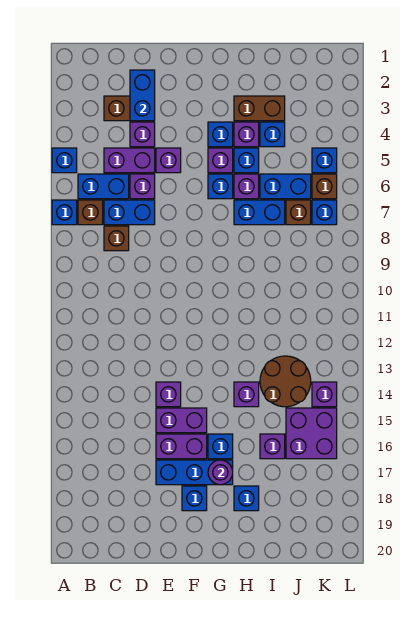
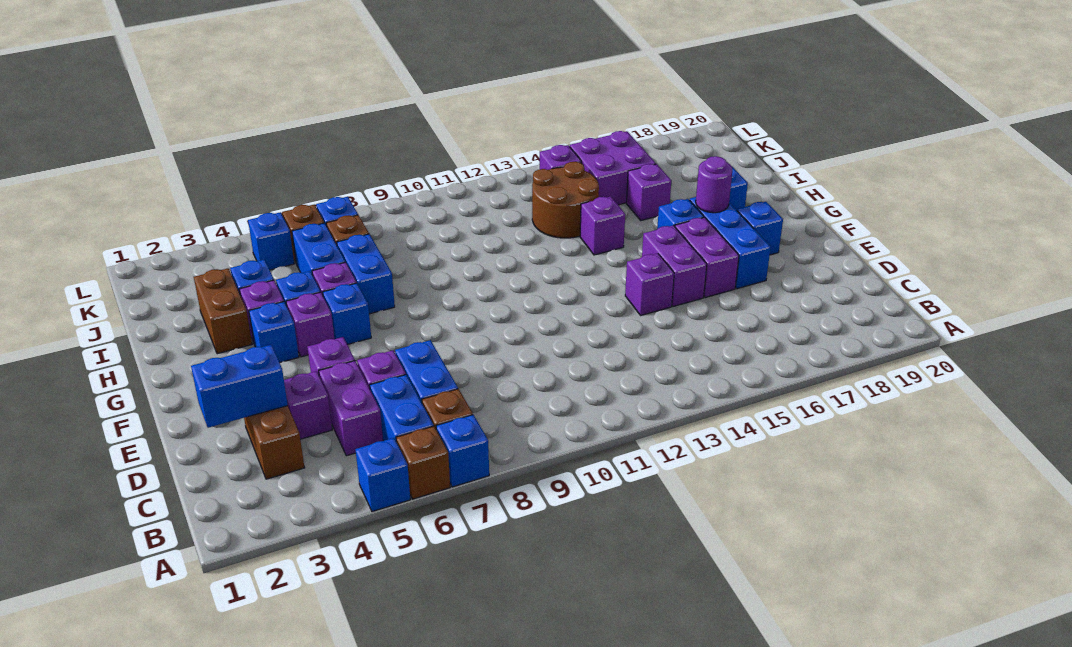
brown brick C8 level 1 -> brown brick A6 level 1

